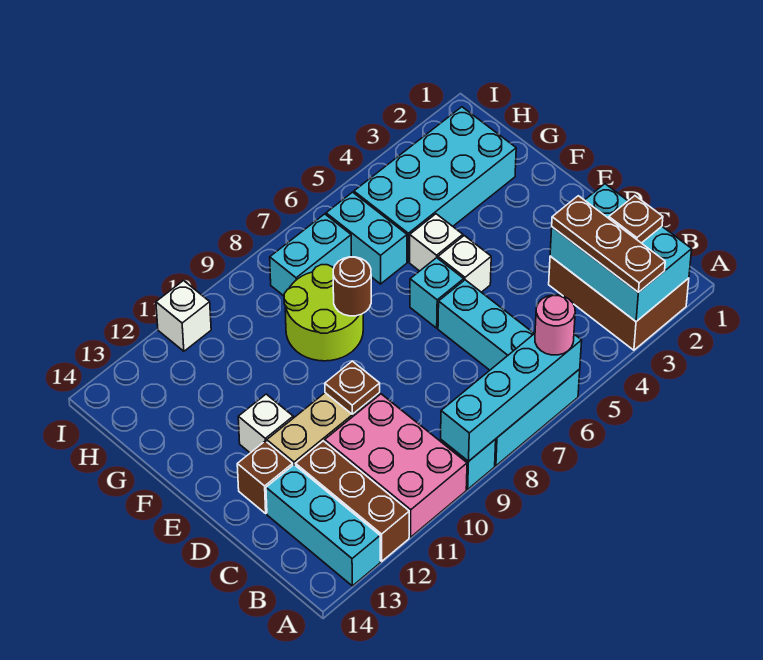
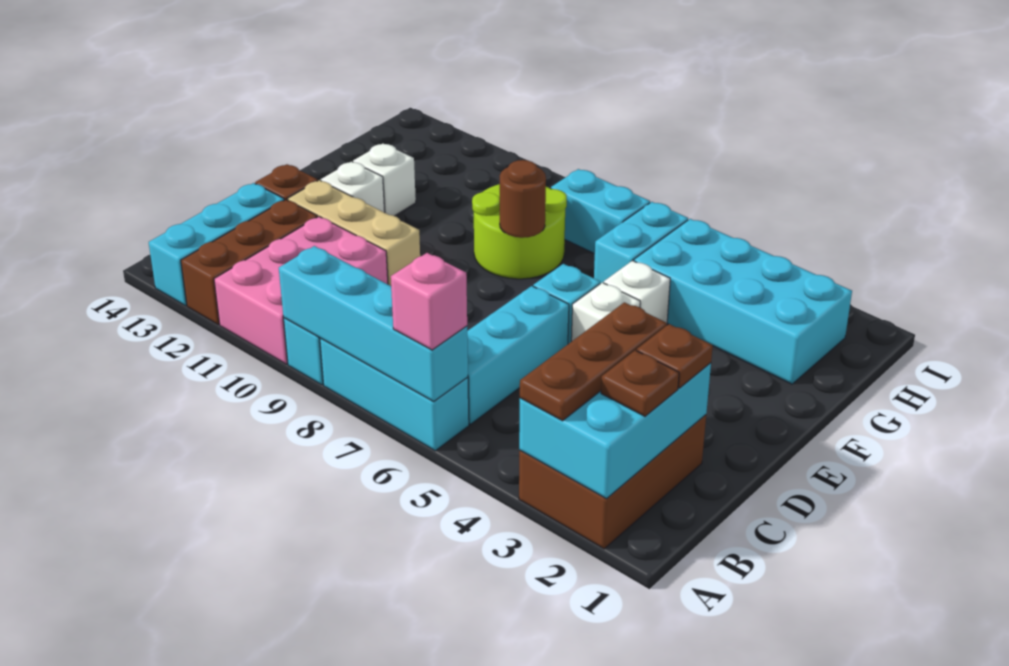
pink round brick A6 level 3 -> pink brick A6 level 3
brown plate D10 level 2 -> brown plate C2 level 3
white brick I11 level 1 -> white brick F12 level 1

